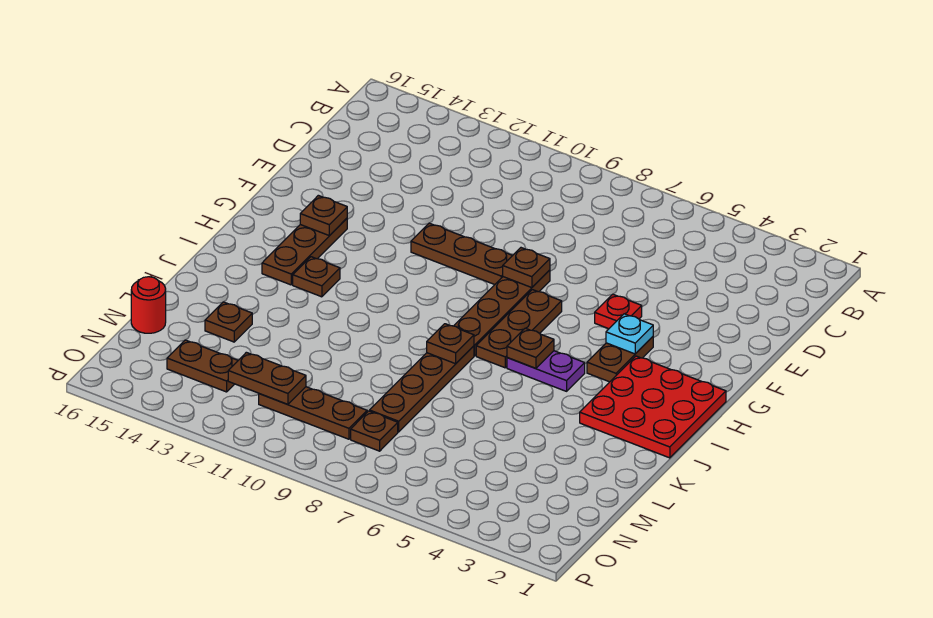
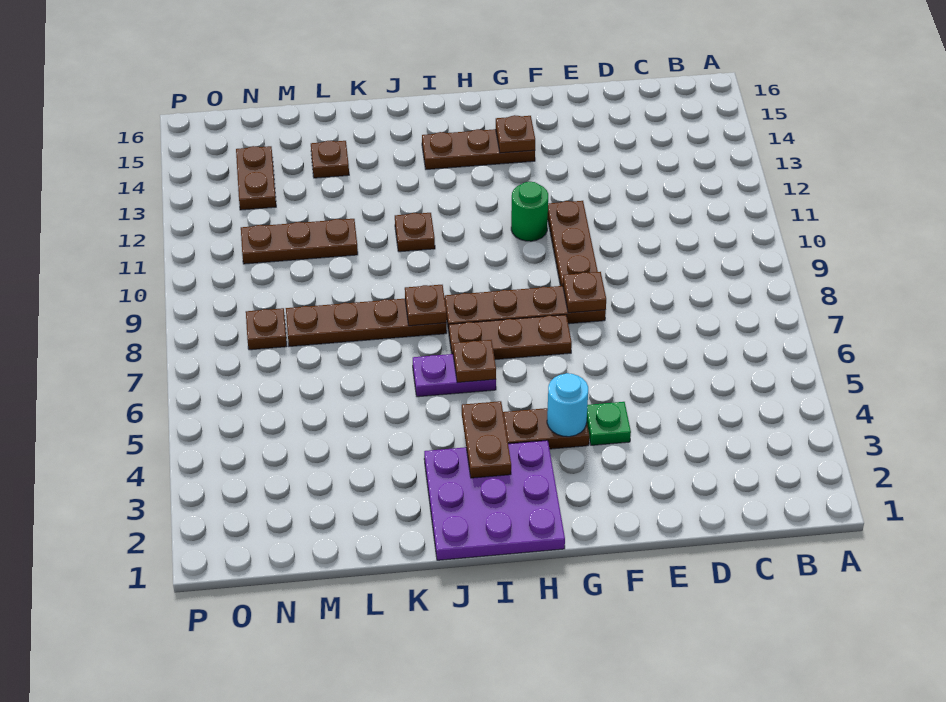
none -> green plate F4 level 1
red plate F5 level 1 -> none
cyan plate G4 level 2 -> cyan round brick G4 level 2
none -> green round brick G11 level 1
red plate H1:J3 level 1 -> purple plate H1:J3 level 1
purple plate I5:I6 level 1 -> purple plate I6:J6 level 1
brown plate I13 level 1 -> brown plate J11 level 1
red round brick M16 level 1 -> none
brown plate N9:N11 level 1 -> brown plate L11:N11 level 1
brown plate N11:N12 level 2 -> brown plate I3:I4 level 2

